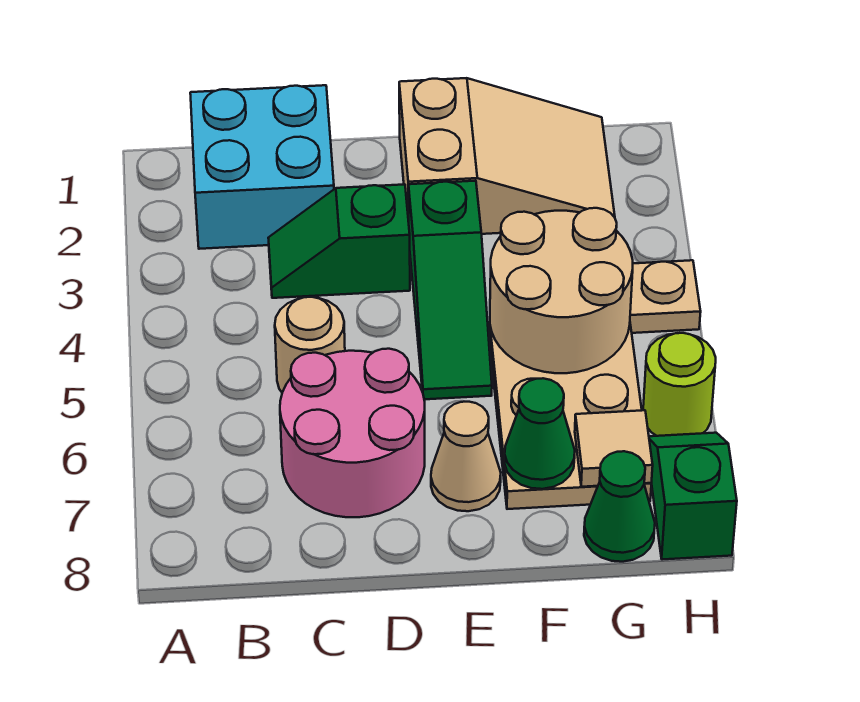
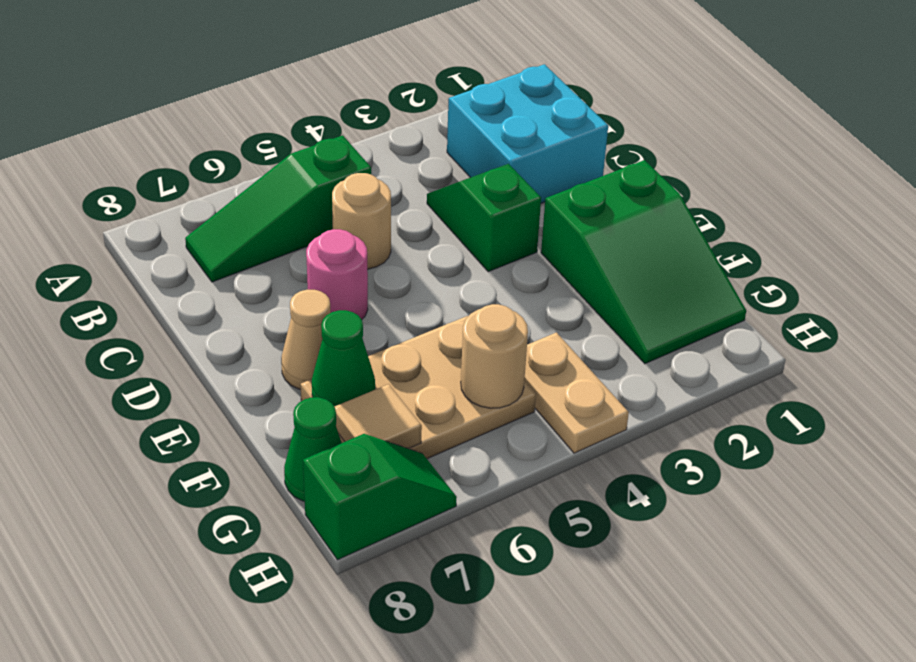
pink round brick C6:D7 level 1 -> pink round brick D6 level 1
tan slope E1:G2 level 1 top E -> green slope E1:G2 level 1 top E
green slope E3:E5 level 1 top 3 -> green slope B5:B7 level 1 top 5
tan round brick F4:G5 level 2 -> tan round brick G5 level 2
lime round brick H6 level 1 -> none

